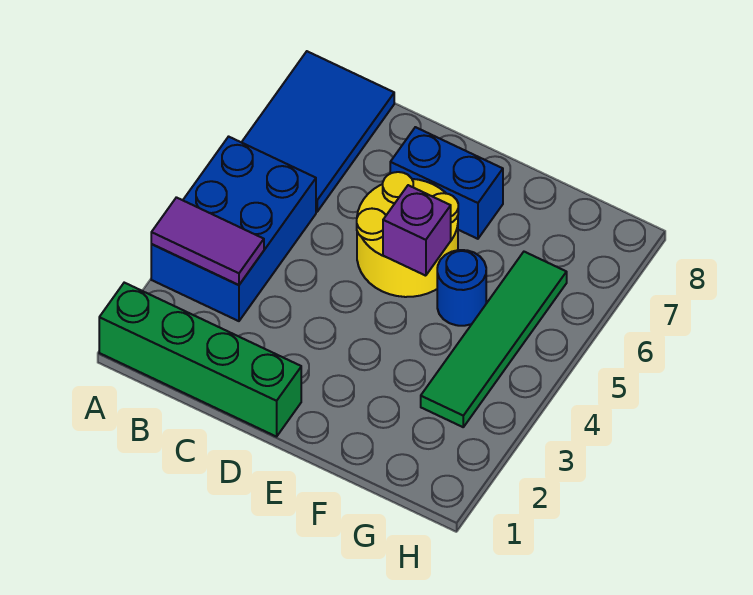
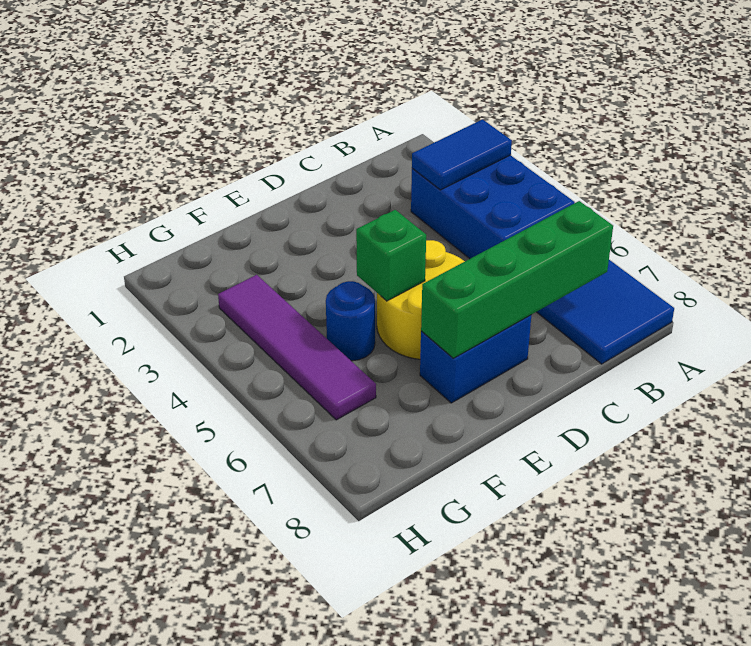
green brick A1:D1 level 1 -> green brick B7:E7 level 2
purple tile A3:B3 level 2 -> blue tile A3:B3 level 2
purple brick E5 level 2 -> green brick E5 level 2
green tile G3:G6 level 1 -> purple tile G3:G6 level 1

